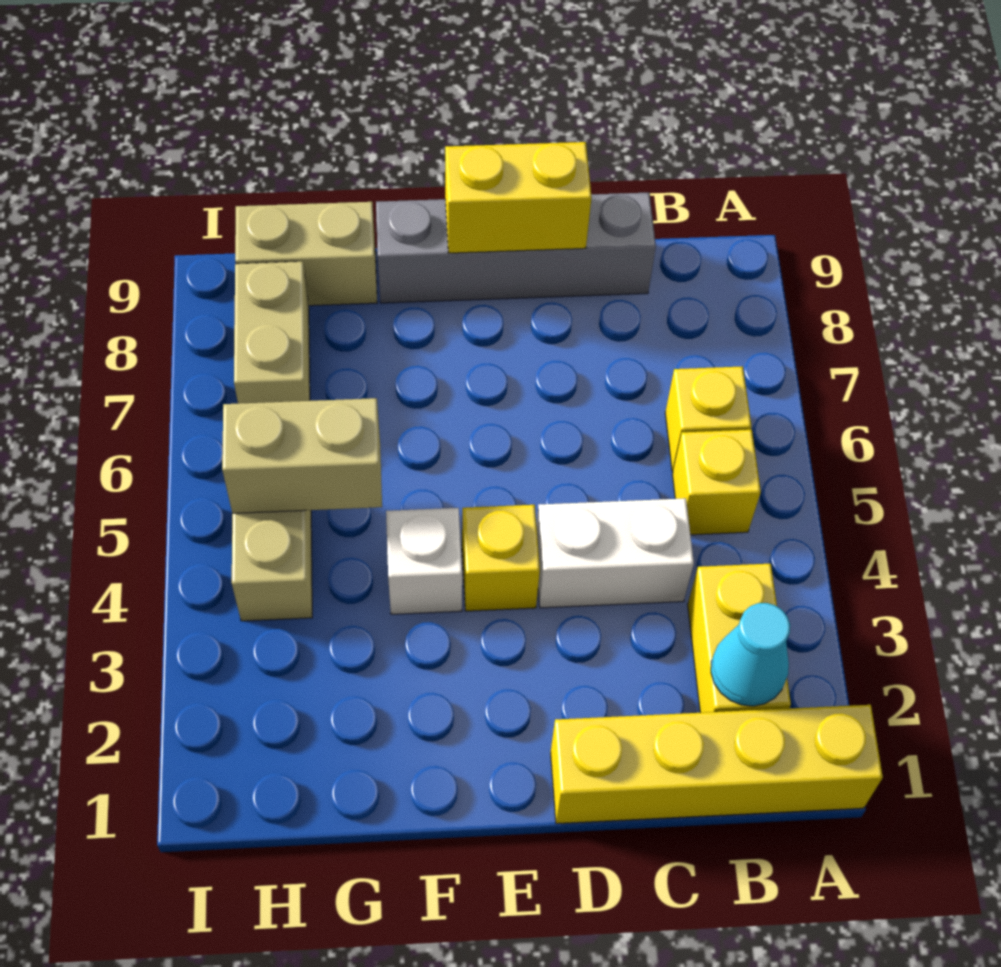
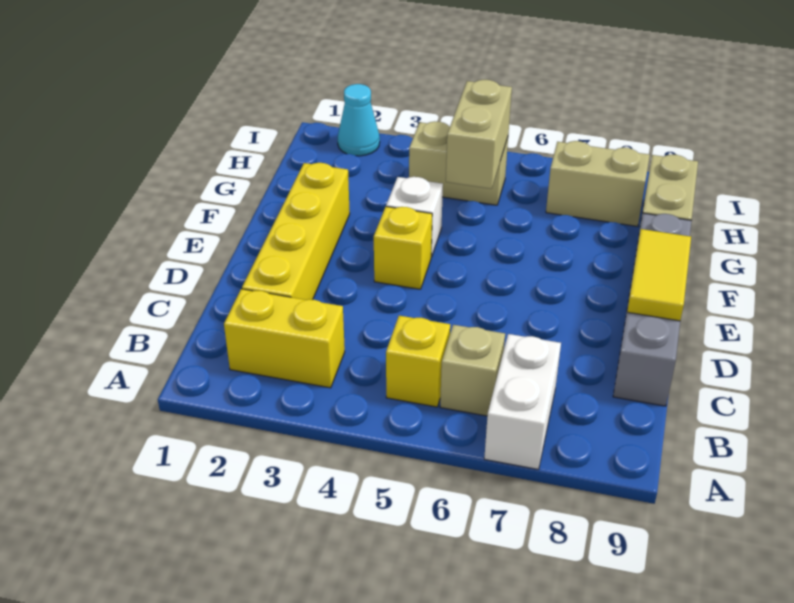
yellow brick A1:D1 level 1 -> yellow brick C2:F2 level 1
cyan cone B2 level 2 -> cyan cone I2 level 1
yellow brick B6 level 1 -> tan brick B6 level 1
white brick C4:D4 level 1 -> white brick A7:B7 level 1
yellow brick D9:E9 level 2 -> yellow tile D9:E9 level 2

